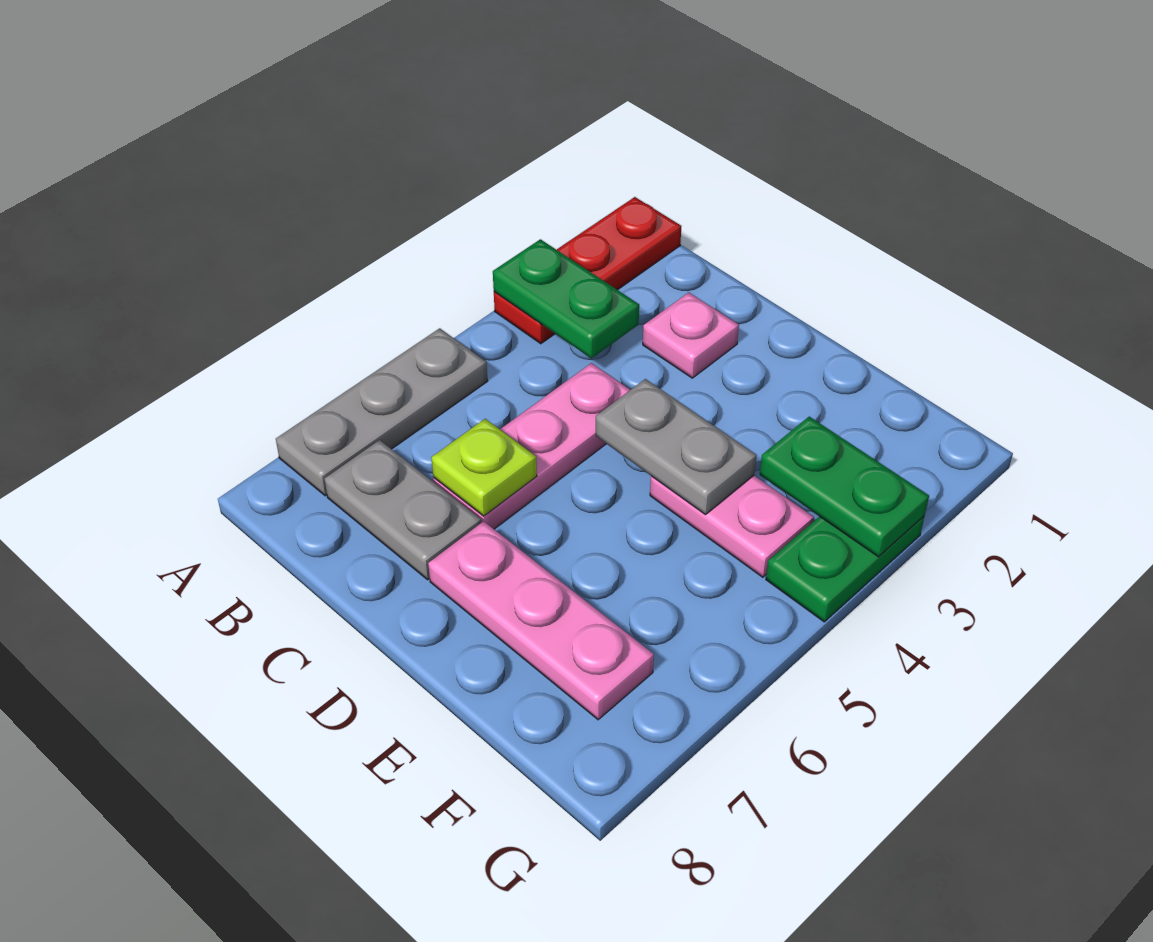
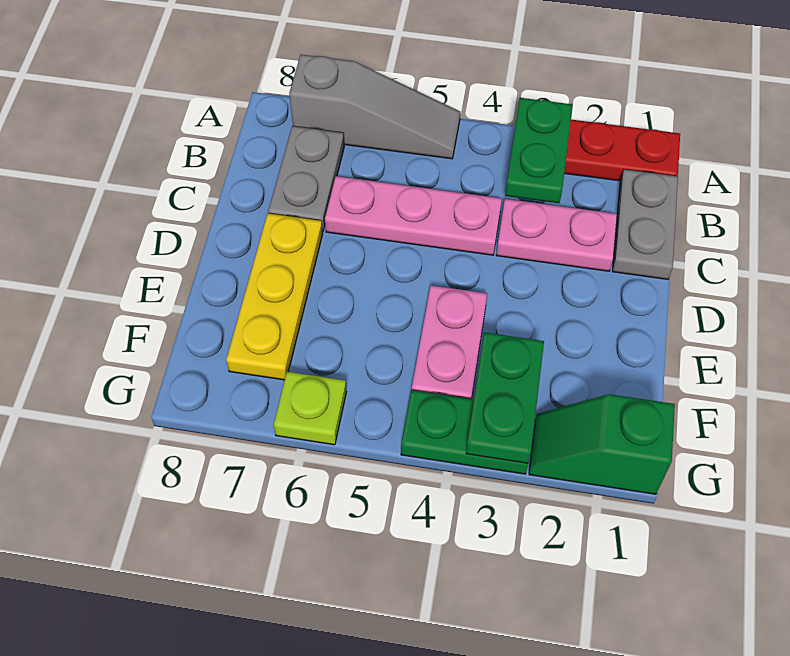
grey plate A5:A7 level 1 -> grey slope A5:A7 level 1 top 7
pink plate C2 level 1 -> pink plate C2:C3 level 1
lime plate C6 level 2 -> lime plate G6 level 1
grey plate D4:E4 level 2 -> grey plate B1:C1 level 1
pink plate D7:F7 level 1 -> yellow plate D7:F7 level 1
none -> green slope G1:G2 level 1 top 1

